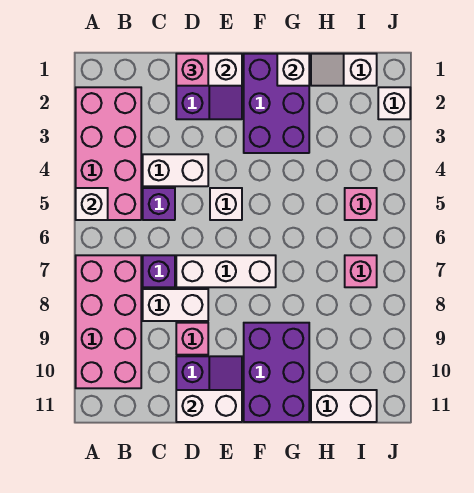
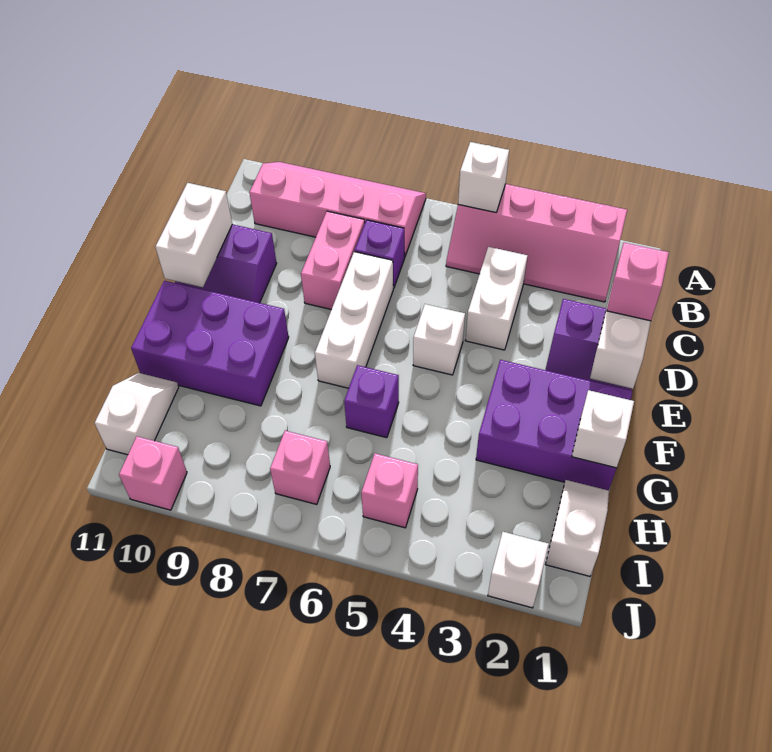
pink brick A2:B5 level 1 -> pink slope A2:B5 level 1 top A
pink brick A7:B10 level 1 -> pink slope A7:B10 level 1 top B
purple brick C5 level 1 -> purple brick G6 level 1
white brick C8:D8 level 1 -> pink brick C8:D8 level 1
pink brick D9 level 1 -> pink brick J10 level 1
white brick H11:I11 level 1 -> white slope H11:I11 level 1 top I

